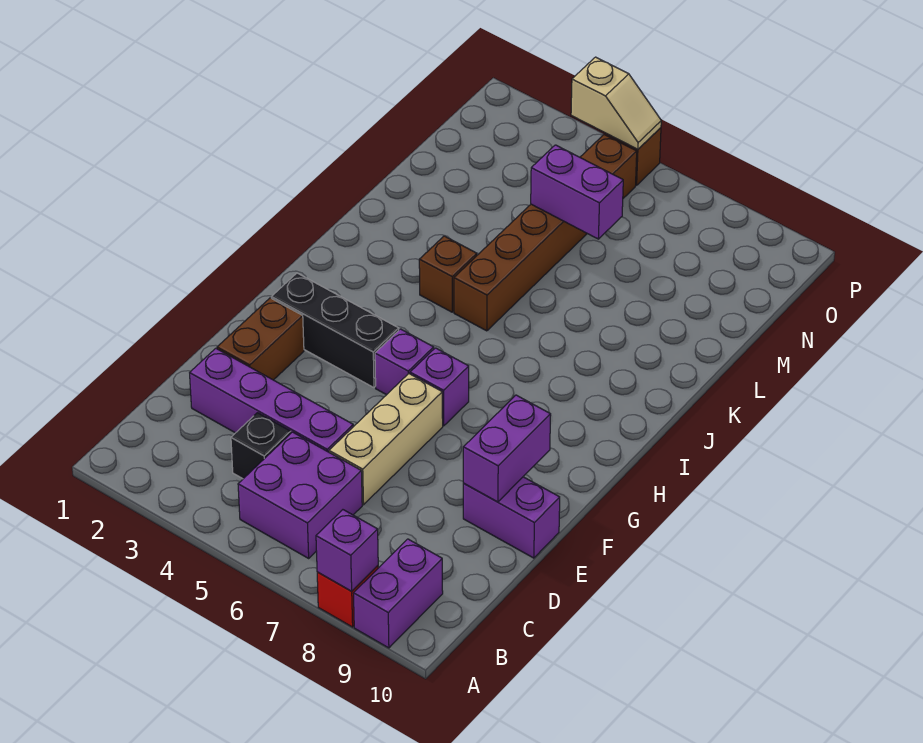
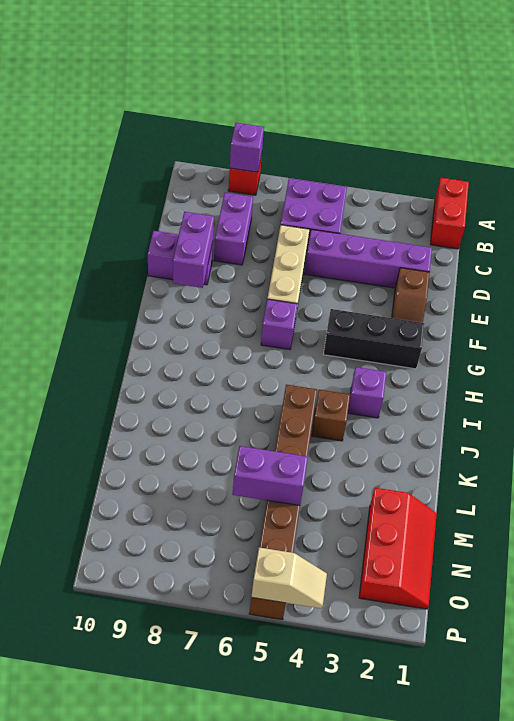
none -> red brick A1:B1 level 1
purple brick A9:B9 level 1 -> purple brick C8:D8 level 1
black brick C4 level 1 -> none
brown brick E2:F2 level 1 -> brown slope E2:F2 level 1 top E
purple brick G5 level 1 -> purple brick I3 level 1
none -> red slope M1:O2 level 1 top 2
tan slope P4:P5 level 2 top 4 -> tan slope P4:P5 level 2 top 5

